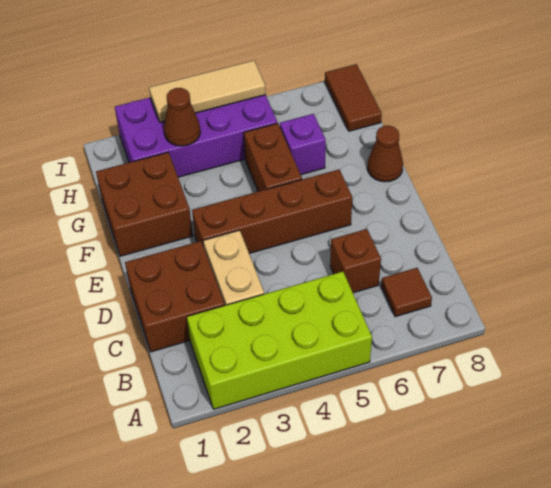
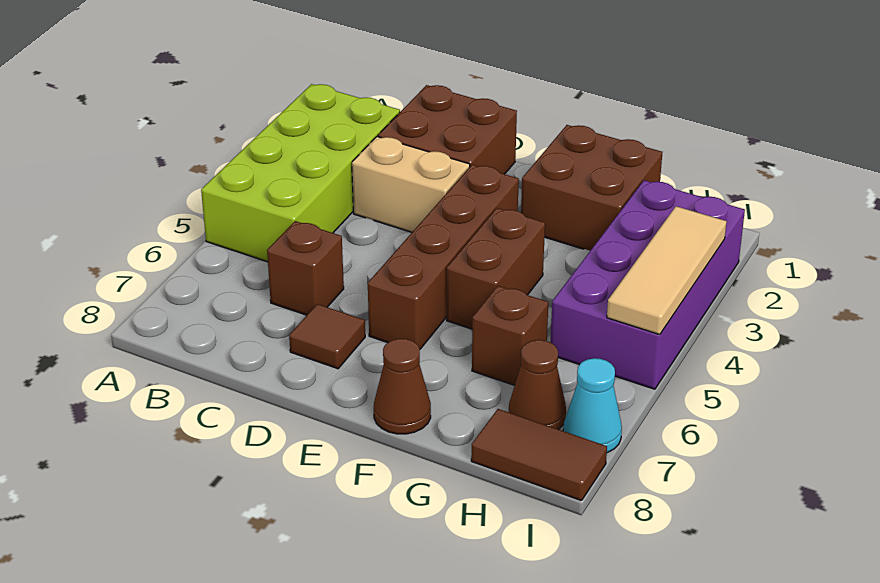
brown tile B7 level 1 -> brown tile D7 level 1
brown brick F5:G5 level 1 -> brown brick F4:F5 level 1
purple brick G6 level 1 -> brown brick G6 level 1
brown cone H3 level 2 -> brown cone H7 level 1
none -> cyan cone I7 level 1

